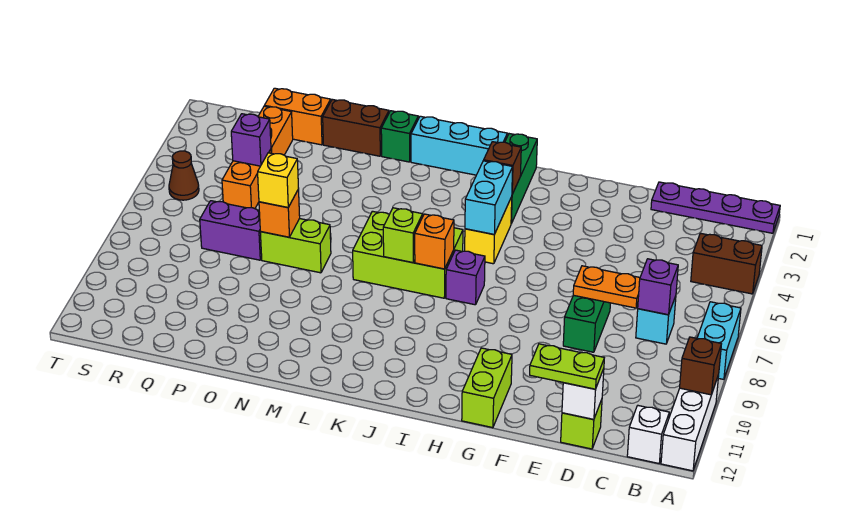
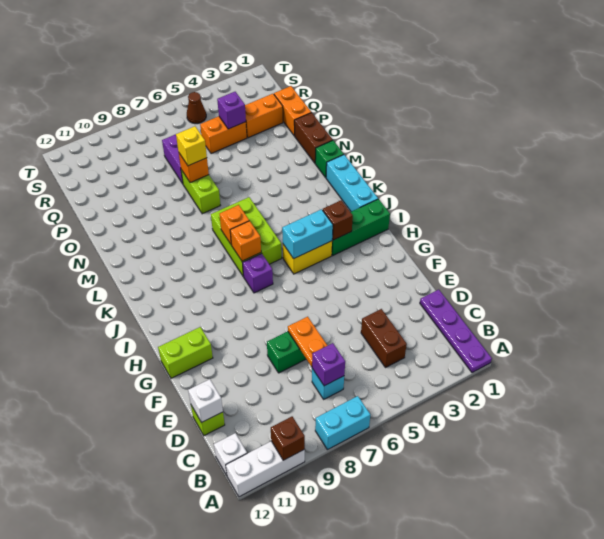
brown brick A4:B4 level 1 -> brown brick C4:D4 level 1
lime plate D12:E12 level 3 -> none
lime brick K7 level 2 -> orange brick K7 level 2

